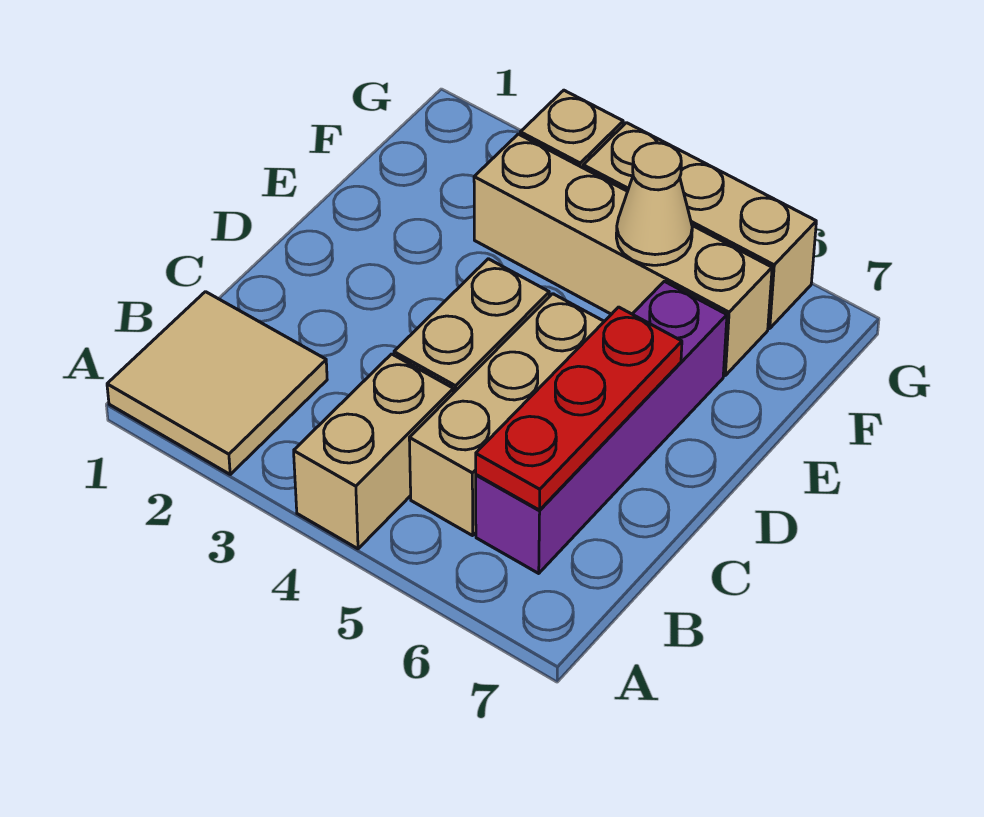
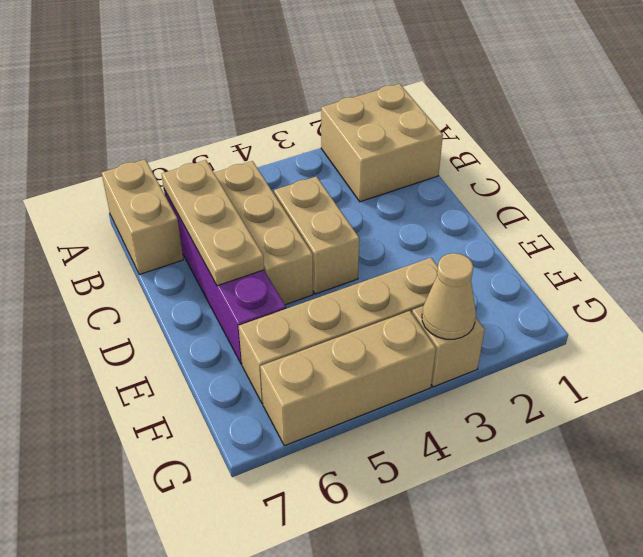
tan tile A1:B2 level 1 -> tan brick A1:B2 level 1
tan brick A4:B4 level 1 -> tan brick A7:B7 level 1
red plate B6:D6 level 2 -> tan plate B6:D6 level 2
tan cone F5 level 2 -> tan cone G3 level 2

